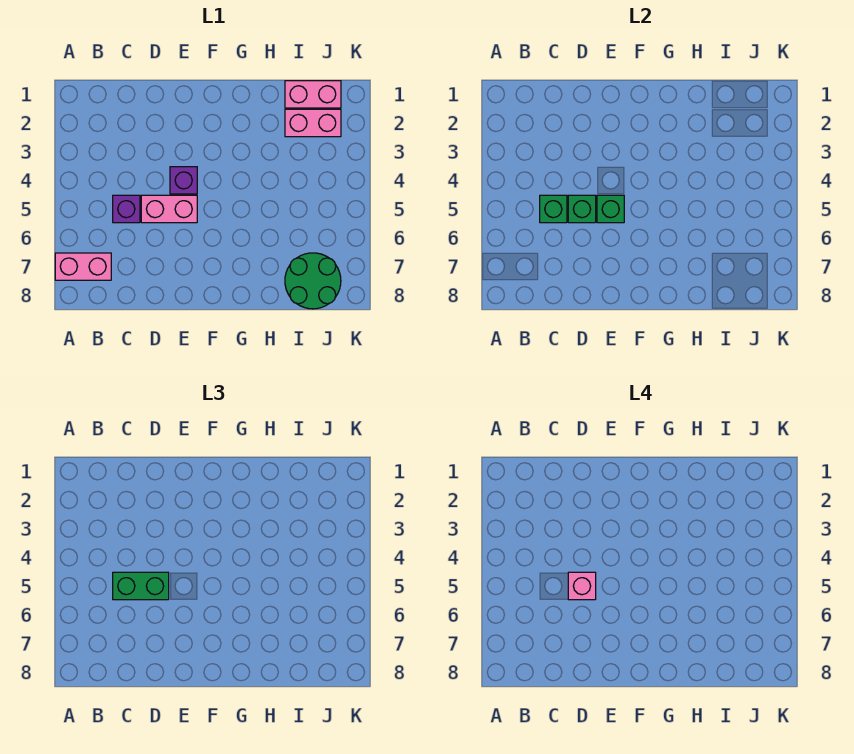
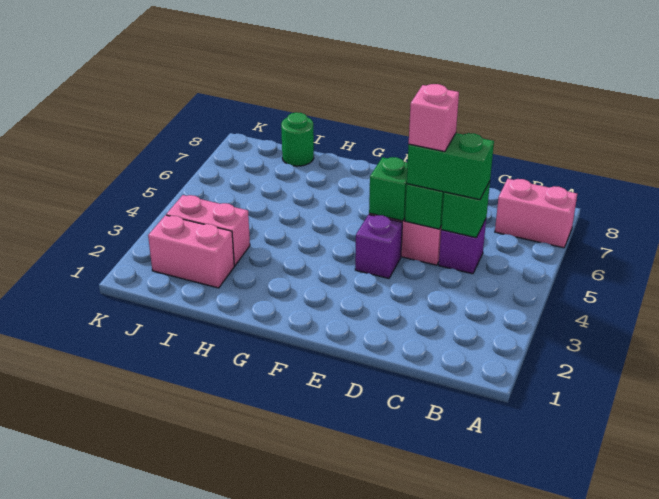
pink brick I1:J1 level 1 -> pink brick I3:J3 level 1
green round brick I7:J8 level 1 -> green round brick I8 level 1

